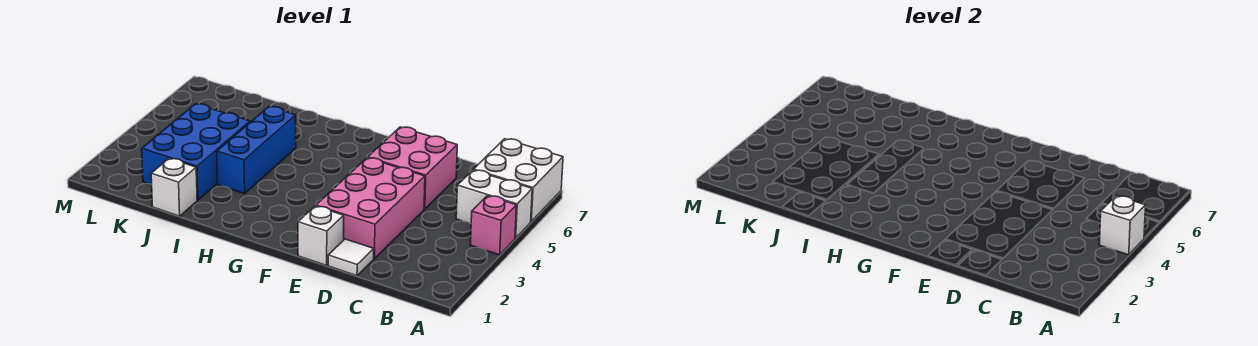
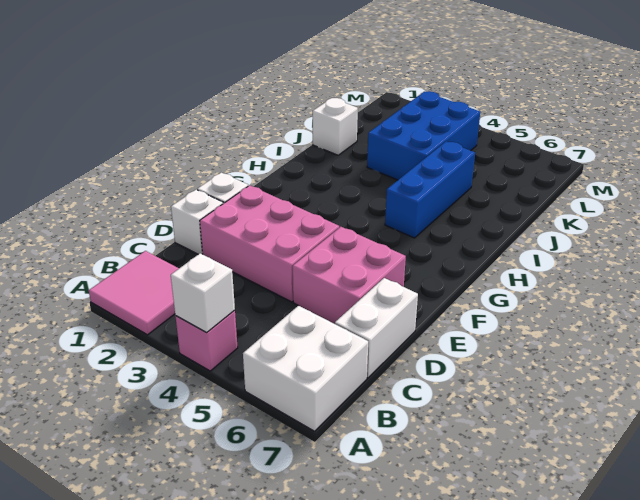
none -> pink tile A1:B2 level 1
white brick A5:B5 level 1 -> white brick C7:D7 level 1
white tile D1 level 1 -> white brick D1 level 1
blue brick I3:I5 level 1 -> blue brick H5:J5 level 1
blue brick J2:K4 level 1 -> blue brick J3:L4 level 1

